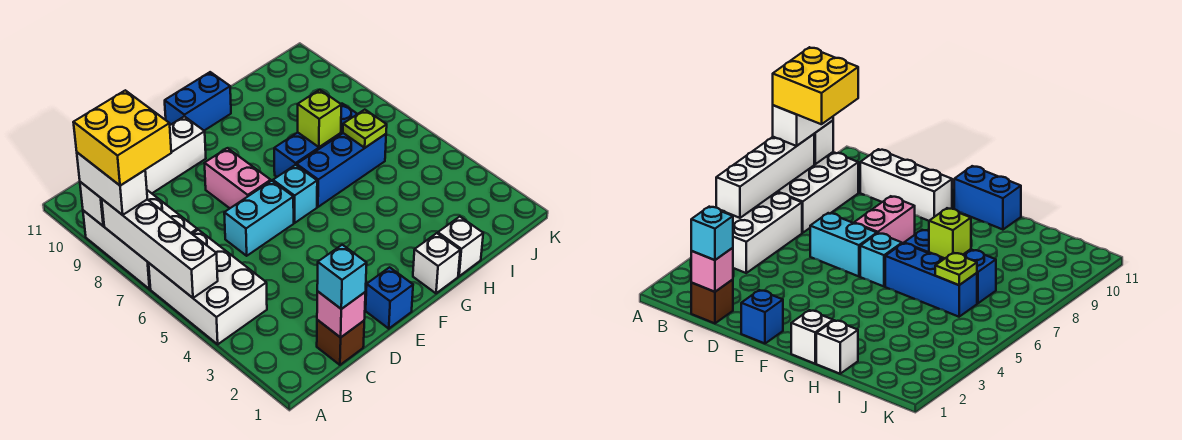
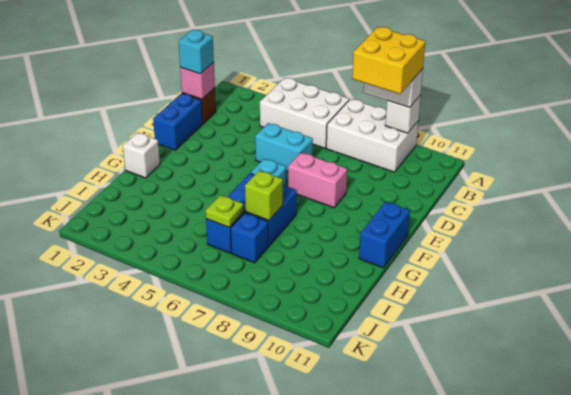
white brick A5:A8 level 2 -> none
white brick C10:E10 level 1 -> none
cyan brick D6:E6 level 1 -> cyan brick D5:D6 level 1
blue brick E1 level 1 -> blue brick D1:E1 level 1
white brick H1 level 1 -> none

